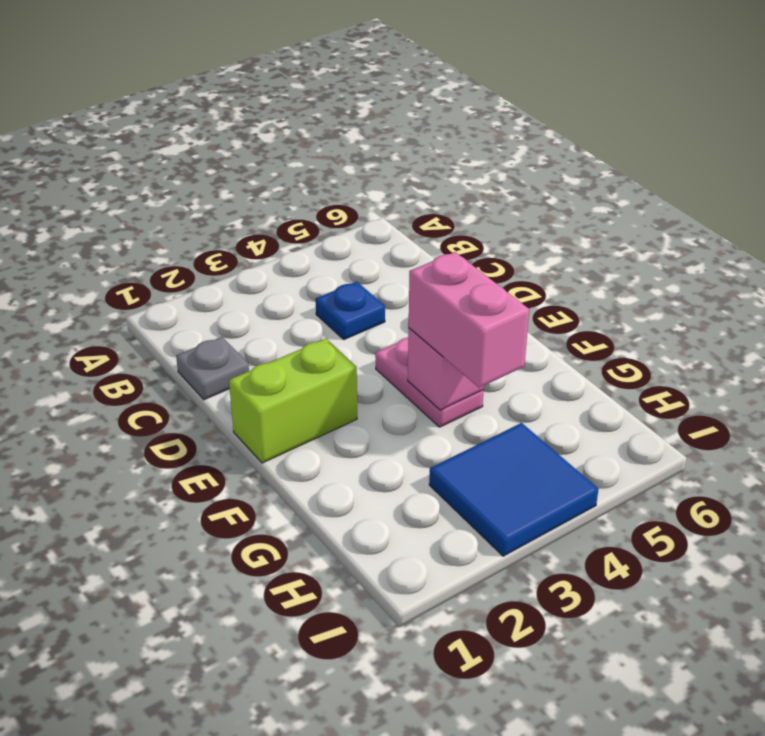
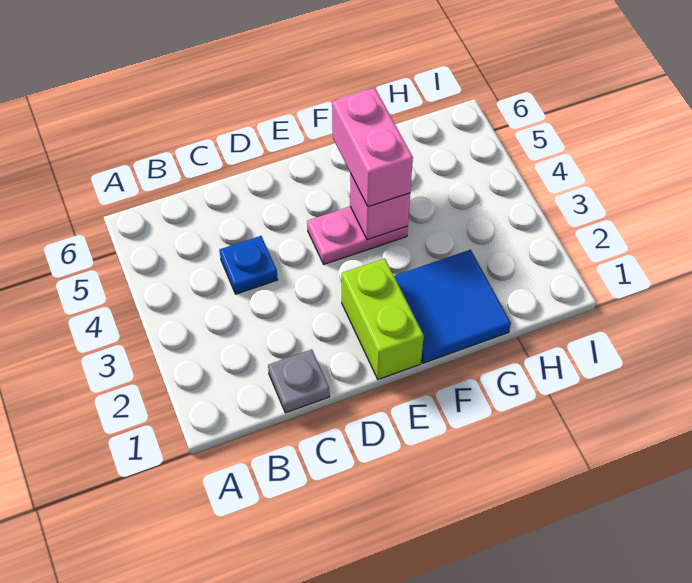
pink brick F4:G4 level 3 -> pink brick F4:F5 level 3
blue tile H3:I4 level 1 -> blue tile F1:G2 level 1

